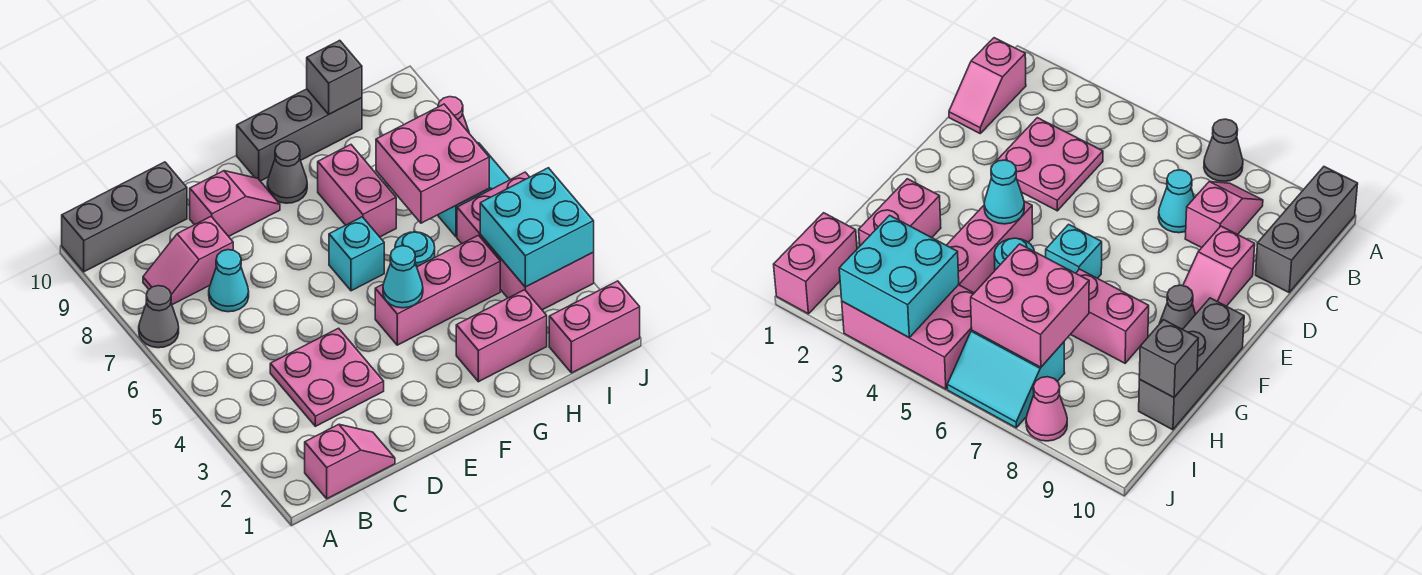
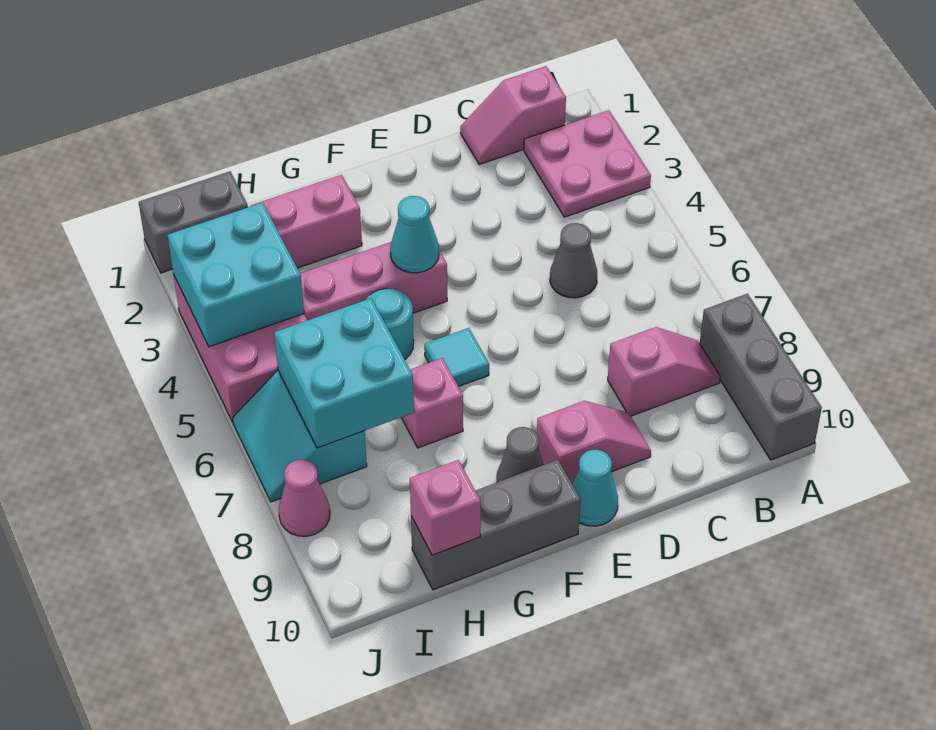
grey cone A7 level 1 -> grey cone C5 level 1
grey brick A10:C10 level 1 -> grey brick A8:A10 level 1
pink plate C3:D4 level 1 -> pink plate A2:B3 level 1
cyan cone C7 level 1 -> cyan cone E10 level 1
pink slope D9:E9 level 1 top D -> pink slope D9:E9 level 1 top E
cyan brick F6 level 1 -> cyan tile F6 level 1
pink brick G7:G8 level 1 -> pink brick G7 level 1
pink brick H6:I7 level 2 -> cyan brick H6:I7 level 2
grey brick H10 level 2 -> pink brick H10 level 2
pink brick I1:J1 level 1 -> grey brick I1:J1 level 1

